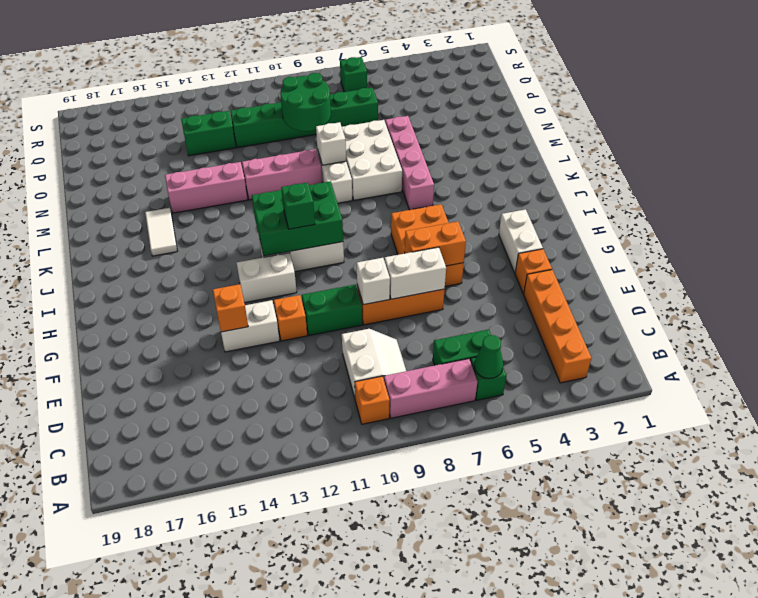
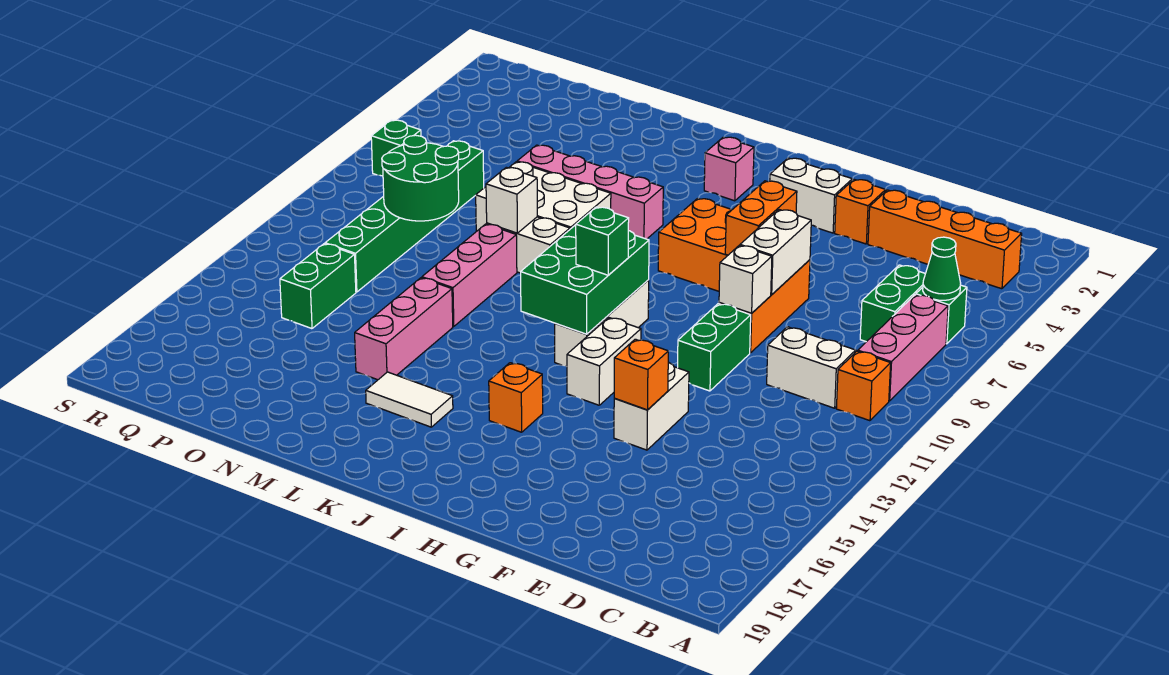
orange brick F12 level 1 -> orange brick I15 level 1
none -> pink brick J3 level 1

